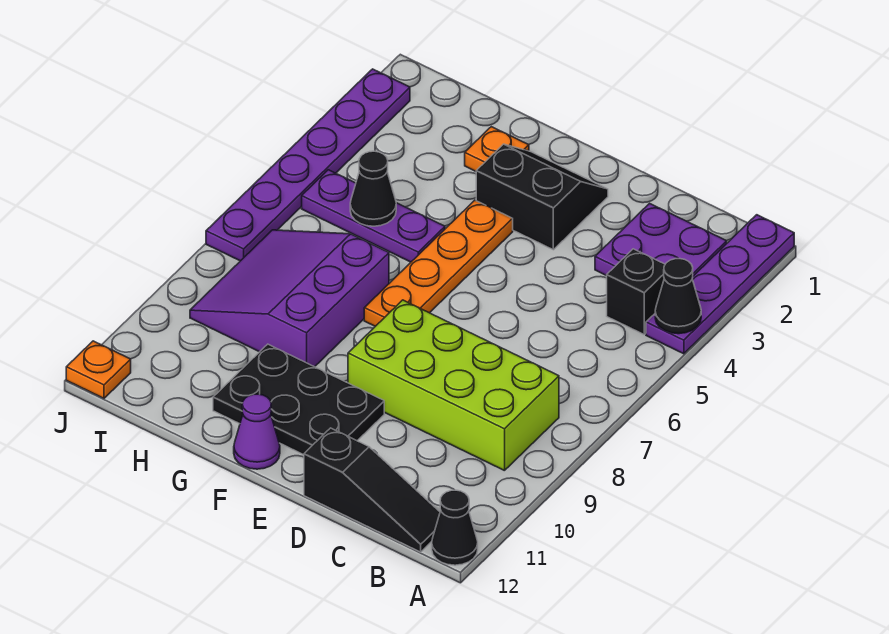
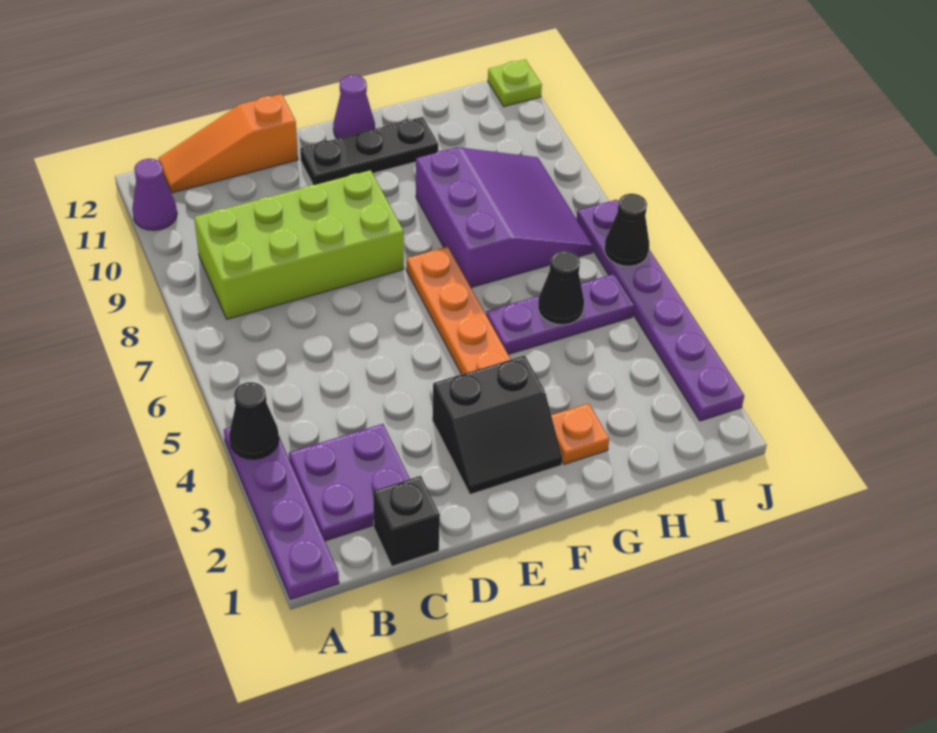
none -> purple cone A11 level 1
black cone A12 level 1 -> black cone J6 level 2
black brick B4 level 1 -> black brick C1 level 1
black slope B12:D12 level 1 top D -> orange slope B12:D12 level 1 top D
black plate E10:G11 level 1 -> black plate E11:G11 level 1
orange plate J12 level 1 -> lime plate J12 level 1

